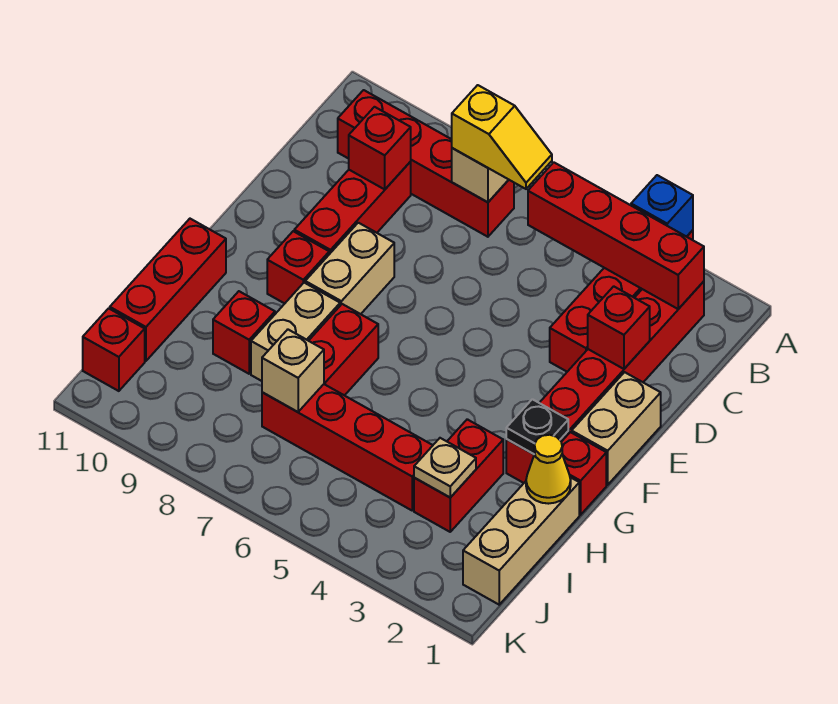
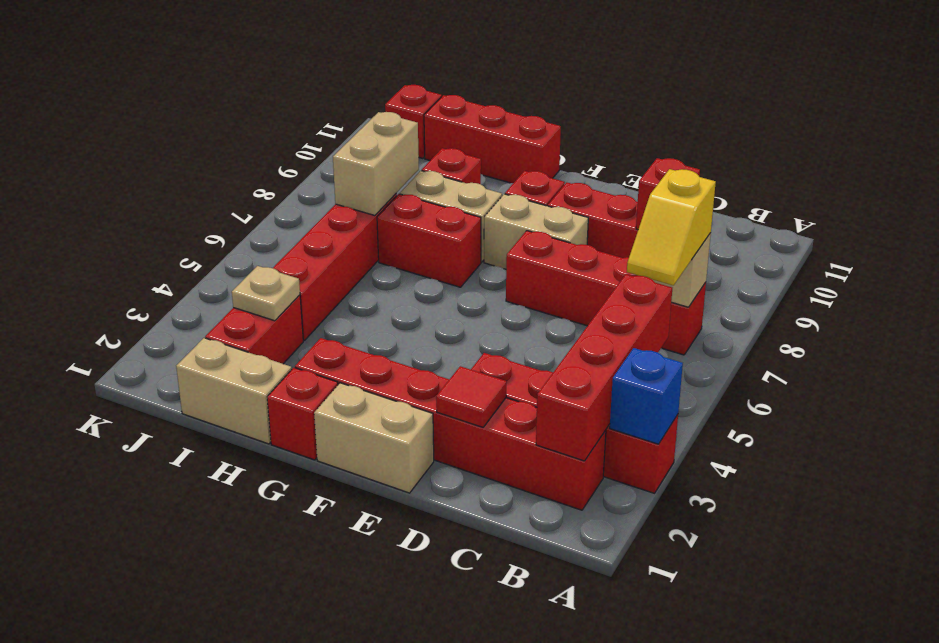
red brick B7:B10 level 1 -> red brick B7:E7 level 1
red brick D2 level 2 -> red tile D2 level 2
black plate G2 level 2 -> none
tan brick H1:J1 level 1 -> tan brick H1:I1 level 1
yellow cone H1 level 2 -> none
red brick H3:I3 level 1 -> red brick I2:I3 level 1
tan brick I7 level 2 -> tan brick I7:I8 level 2

